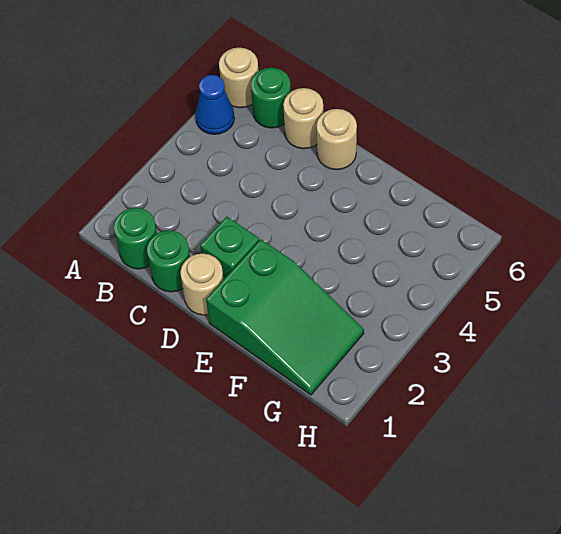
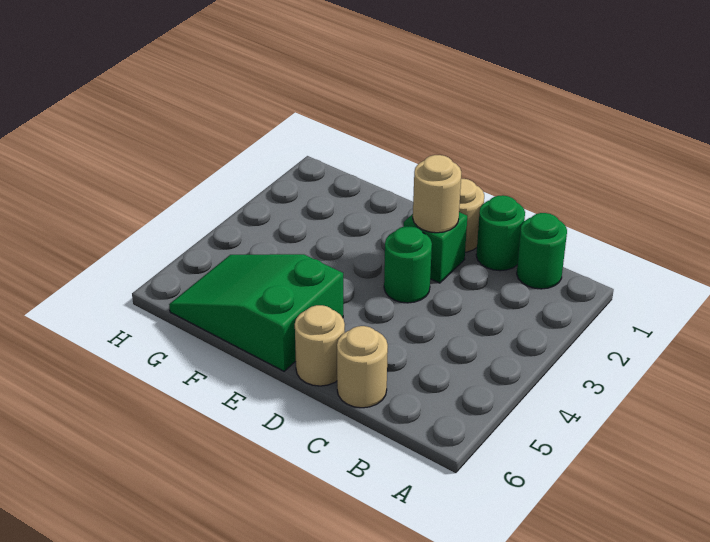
blue cone A5 level 1 -> none
tan round brick A6 level 1 -> tan round brick D2 level 2
green round brick B6 level 1 -> green round brick D3 level 1
green slope E1:G2 level 1 top E -> green slope E5:G6 level 1 top E

